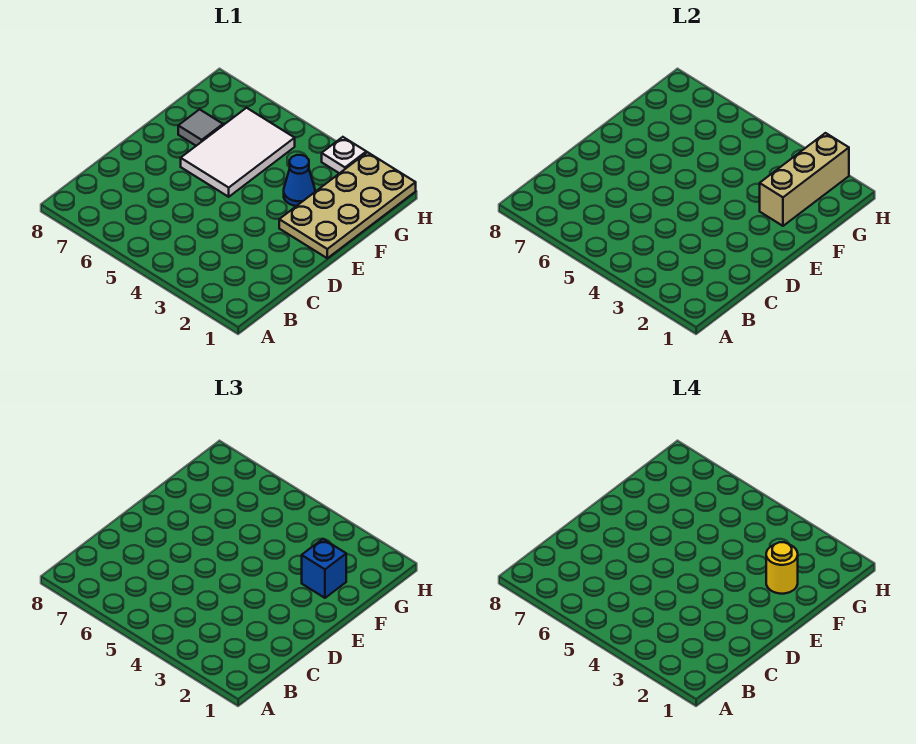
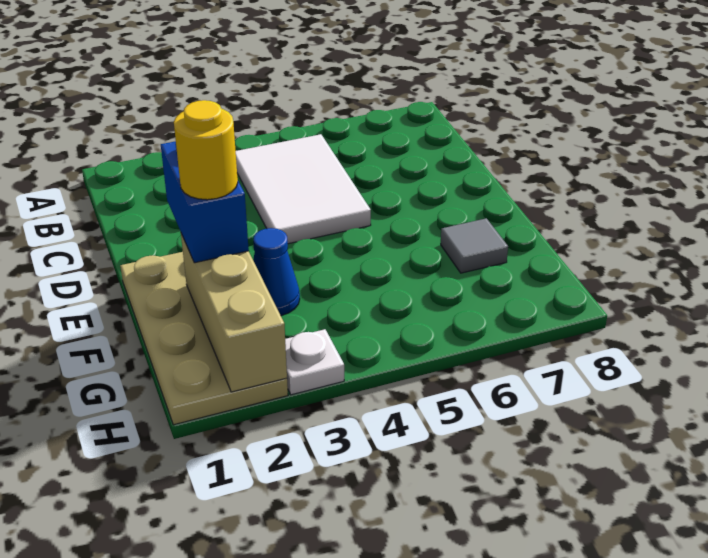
white tile E5:G6 level 1 -> white tile B4:D5 level 1
blue brick F2 level 3 -> blue brick E2:F2 level 3

